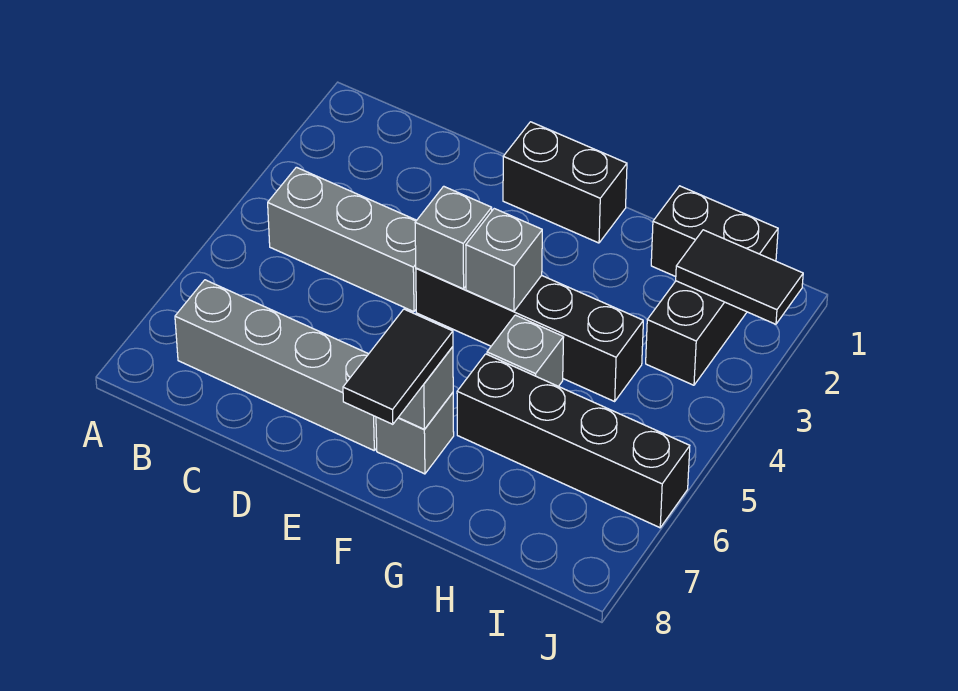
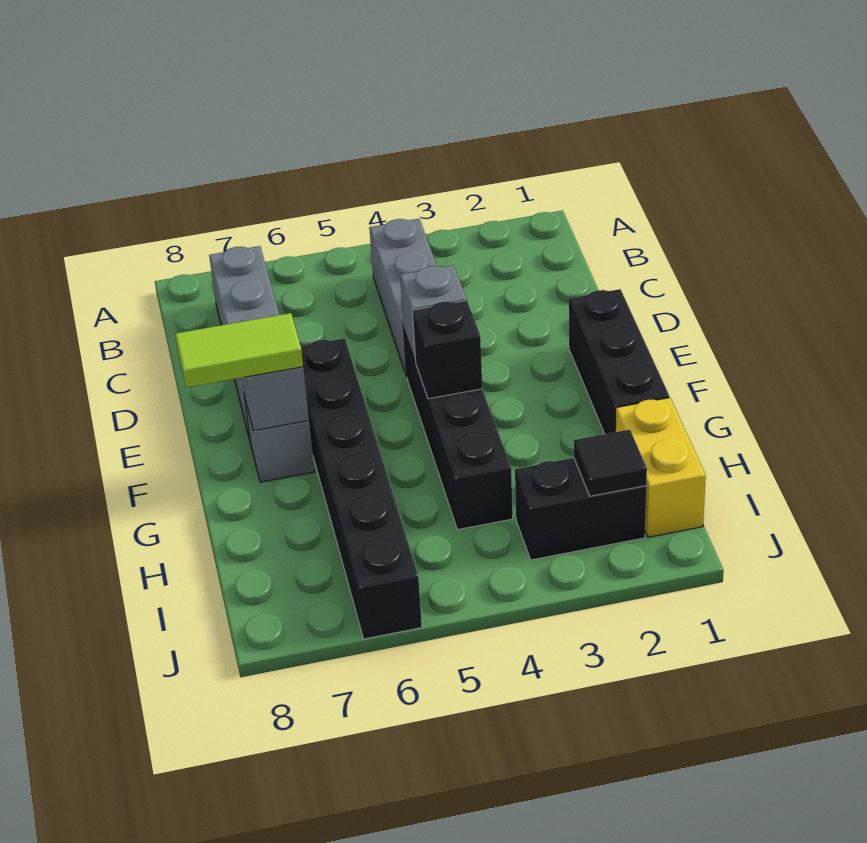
black brick E1:F1 level 1 -> black brick E1:G1 level 1
grey brick F4 level 2 -> black brick F4 level 2
black tile F7:F8 level 3 -> lime tile F7:F8 level 3
grey brick G5 level 1 -> none
black brick G6:J6 level 1 -> black brick E6:J6 level 1
black brick H1:I1 level 1 -> yellow brick H1:I1 level 1
black tile I2:J2 level 2 -> black tile I2 level 2

